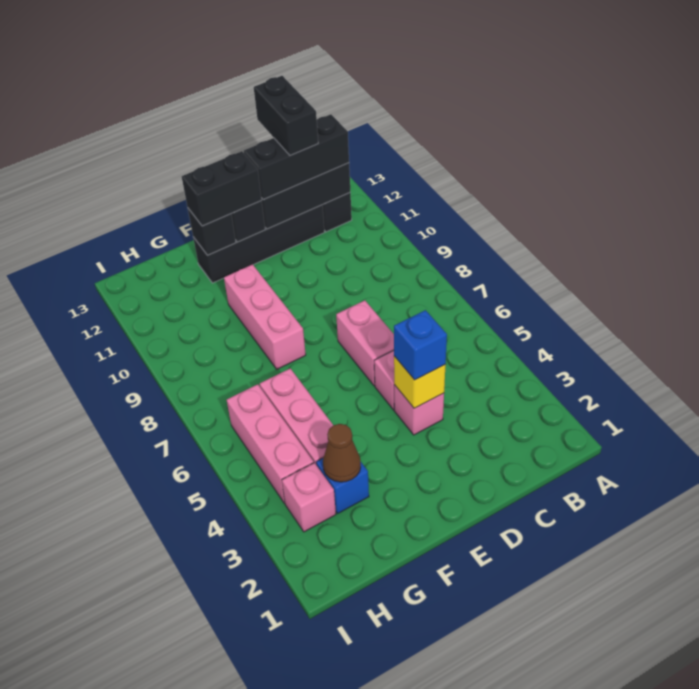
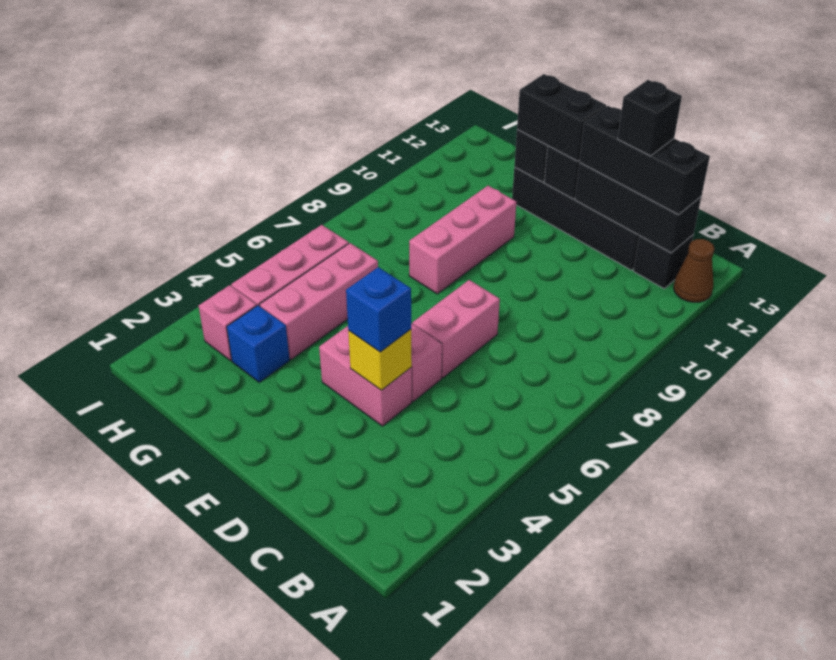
black brick C12:C13 level 4 -> black brick C12 level 4
pink brick D4 level 1 -> pink brick D4:E4 level 1
brown cone G3 level 2 -> brown cone A12 level 1

